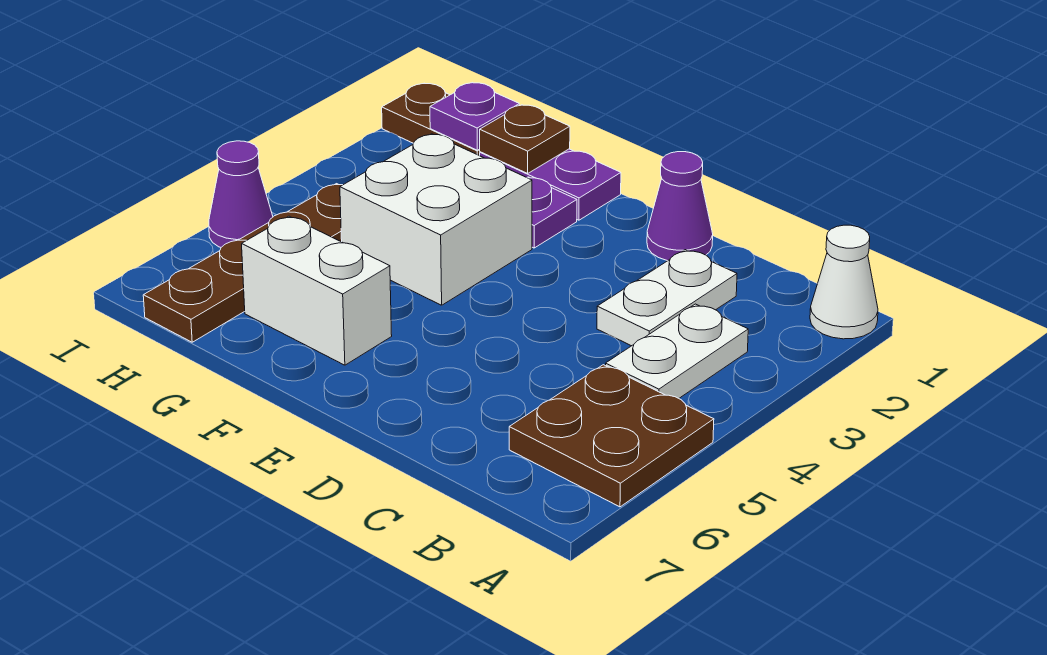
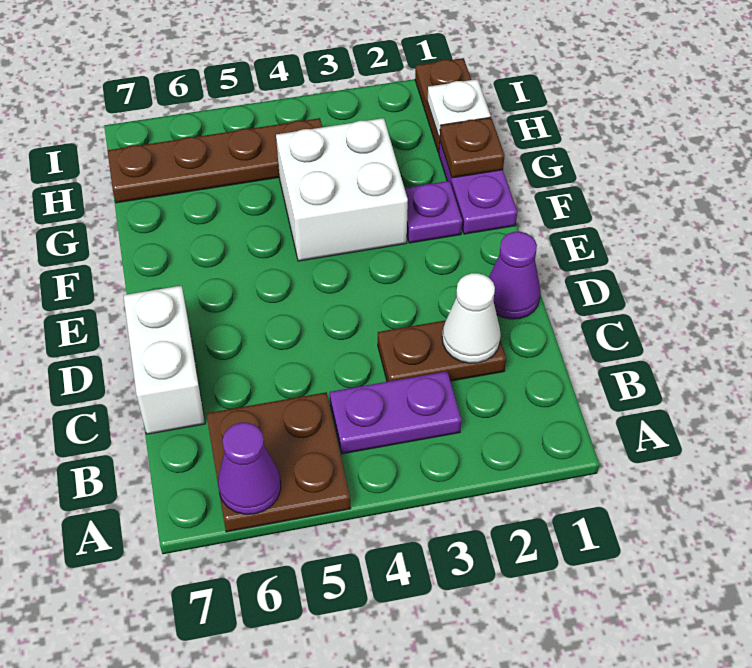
white cone A1 level 1 -> white cone C2 level 2
white plate B3:B4 level 1 -> purple plate B3:B4 level 1
white plate C2:C3 level 1 -> brown plate C2:C3 level 1
white brick F6:G6 level 1 -> white brick C7:D7 level 1
purple plate H1 level 2 -> white plate H1 level 2
purple cone I5 level 1 -> purple cone A6 level 2

